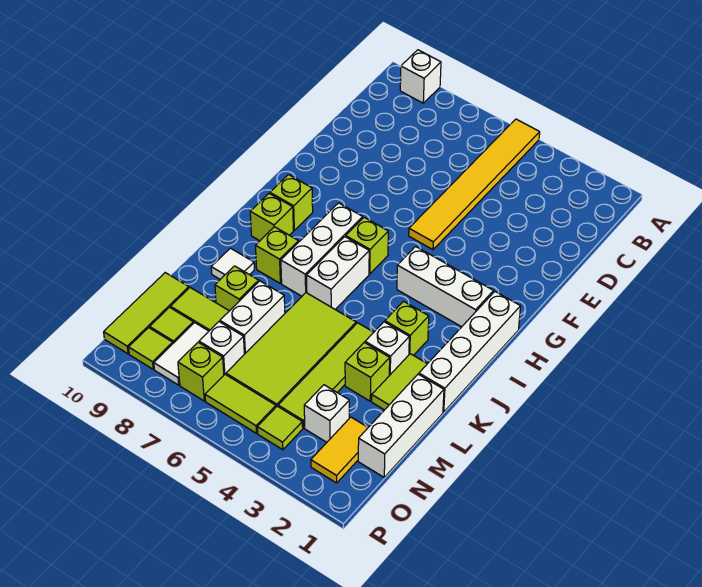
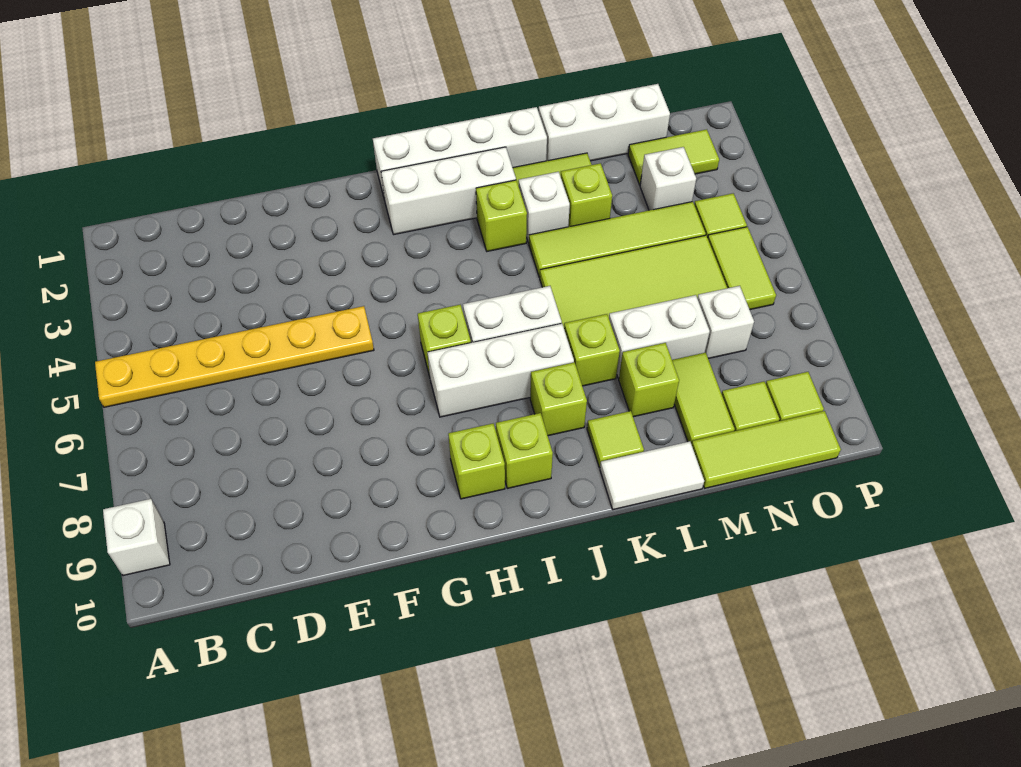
yellow tile A5:F5 level 1 -> yellow plate A5:F5 level 1
white brick H2:H4 level 1 -> white brick H2:J2 level 1
white tile K9 level 1 -> lime tile K9 level 1
yellow tile N2:O2 level 1 -> lime tile N2:O2 level 1
white tile N8:O8 level 1 -> white tile K10:L10 level 1
lime brick O7 level 1 -> lime brick K7 level 1

